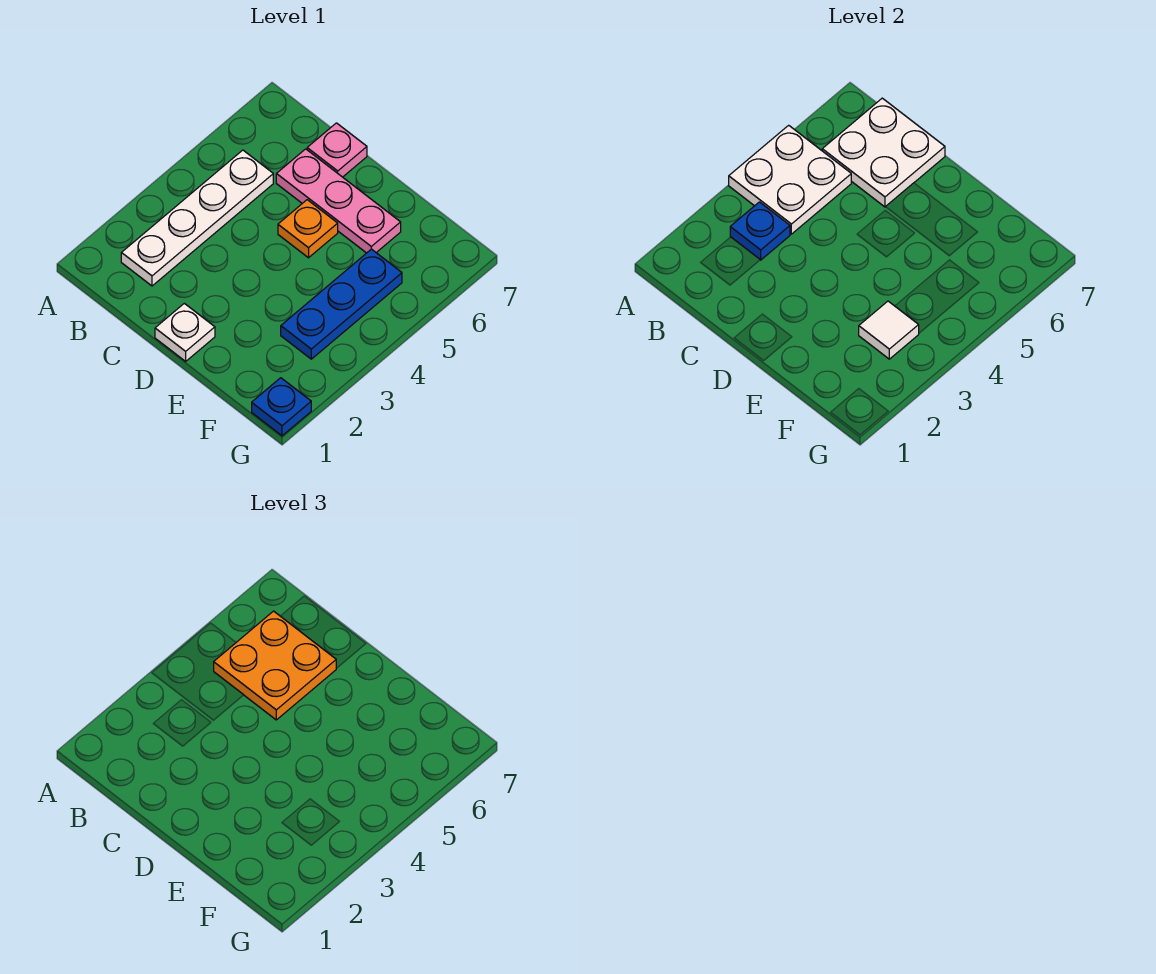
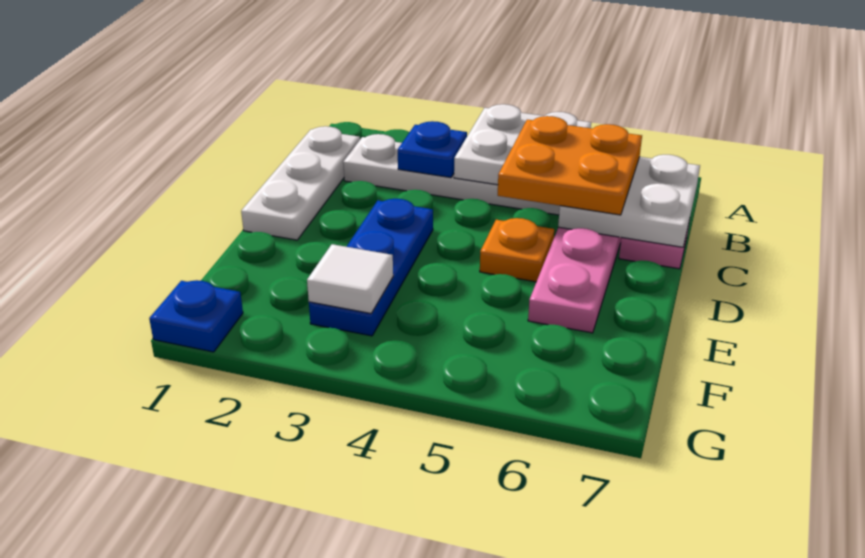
white plate D1 level 1 -> white plate B1:D1 level 1
blue plate F3:F5 level 1 -> blue plate D3:F3 level 1

